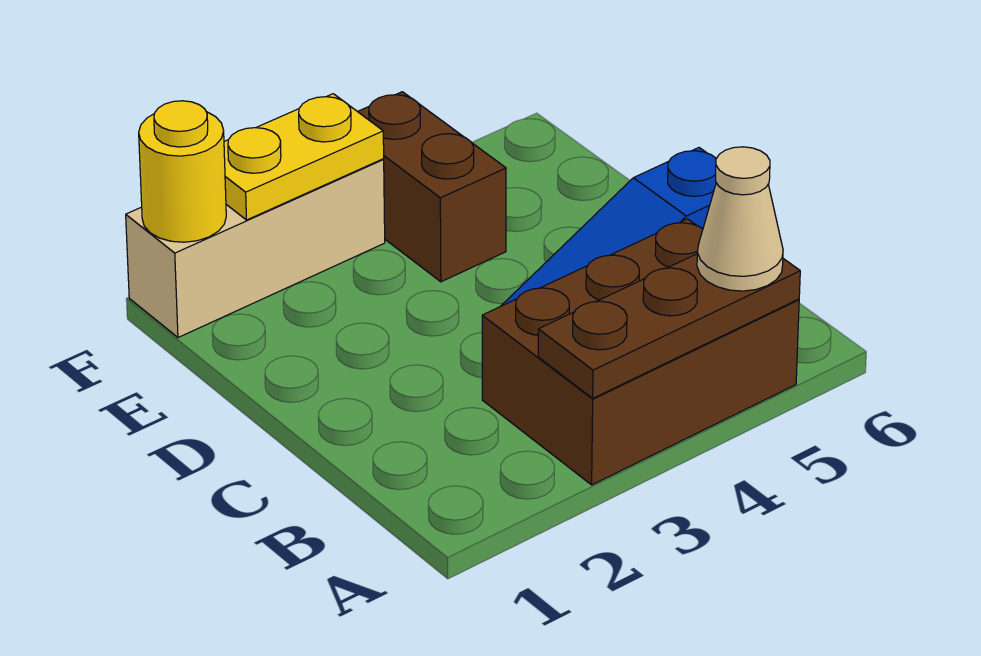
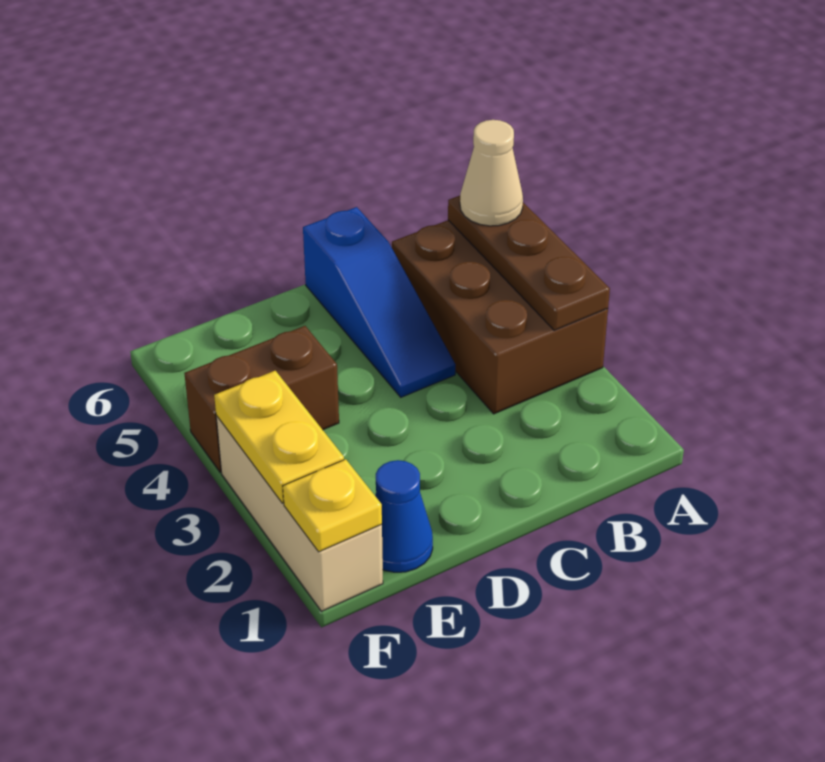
none -> blue cone E1 level 1
yellow round brick F1 level 2 -> yellow plate F1 level 2

